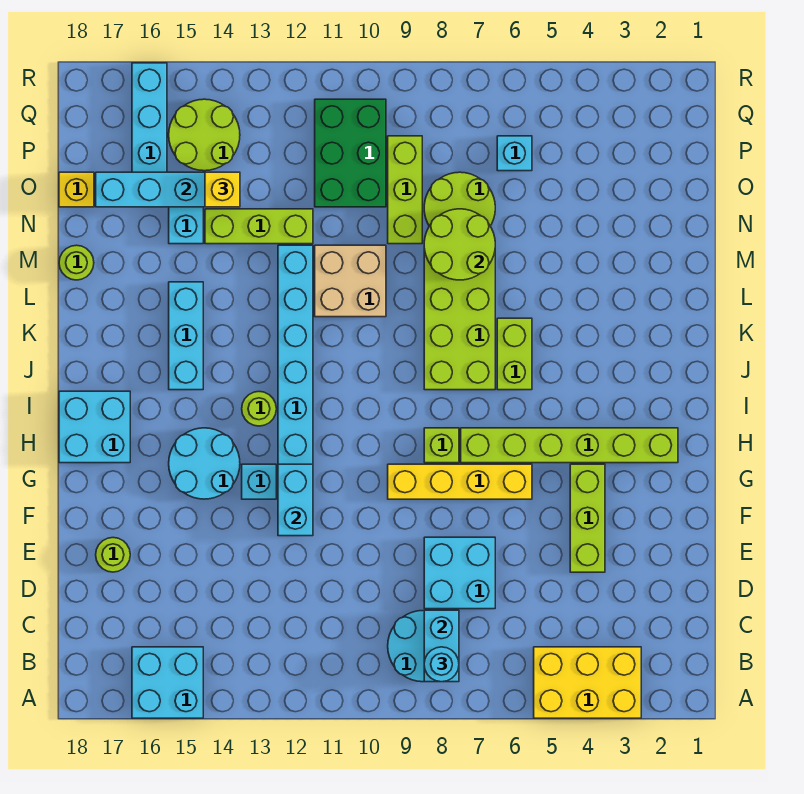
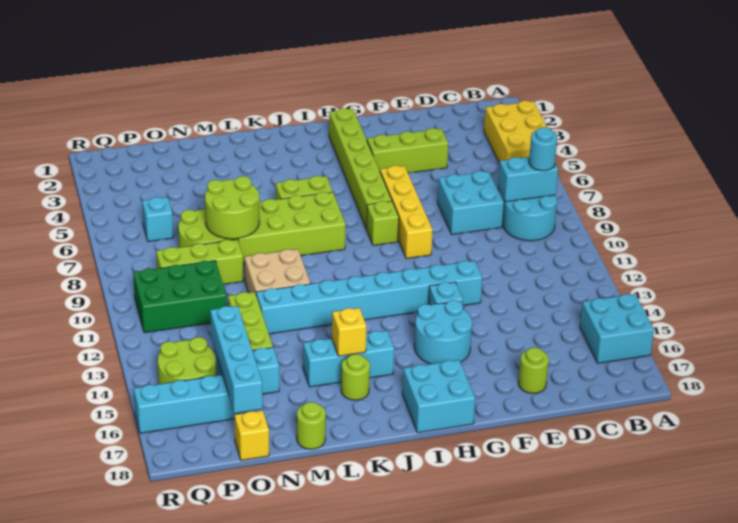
cyan brick F12:G12 level 2 -> none
lime round brick I13 level 1 -> lime round brick K16 level 1
yellow brick O14 level 3 -> yellow brick K15 level 2

